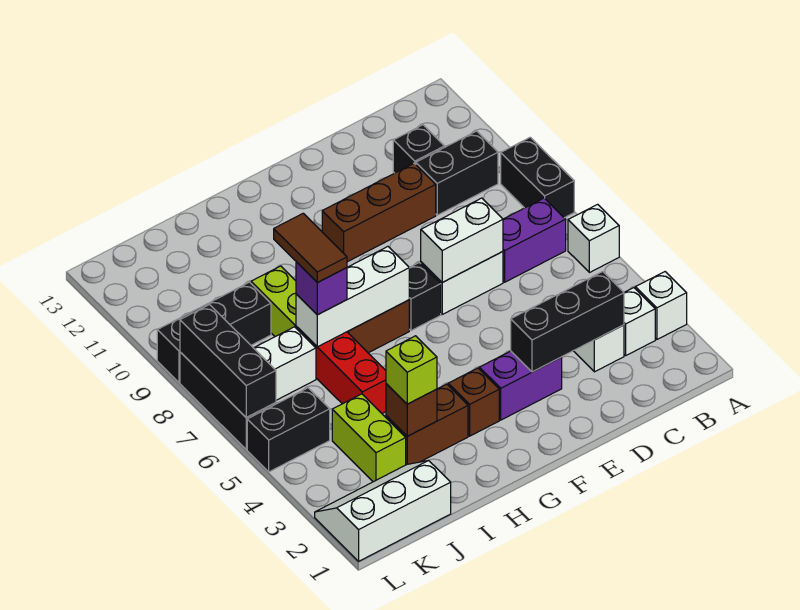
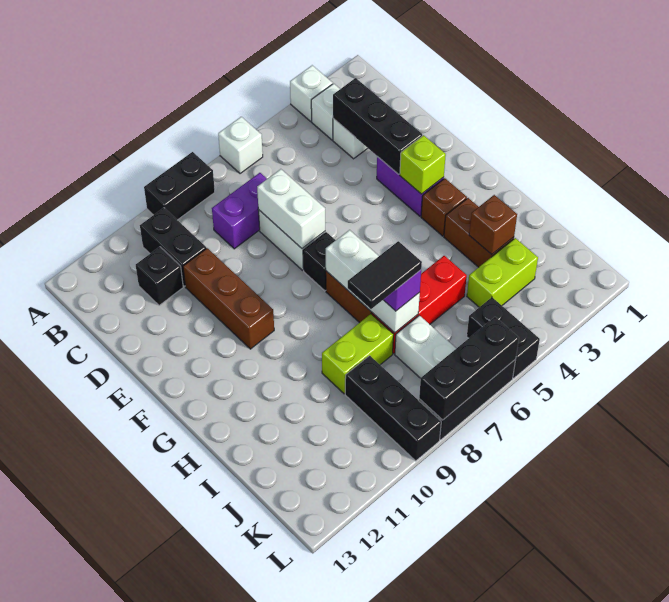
purple brick B7:C7 level 1 -> purple brick C7:C8 level 1
lime brick I3 level 3 -> lime brick F3 level 2
brown tile I7:I8 level 4 -> black tile I7:I8 level 4
white slope J1:L2 level 1 top 1 -> none

